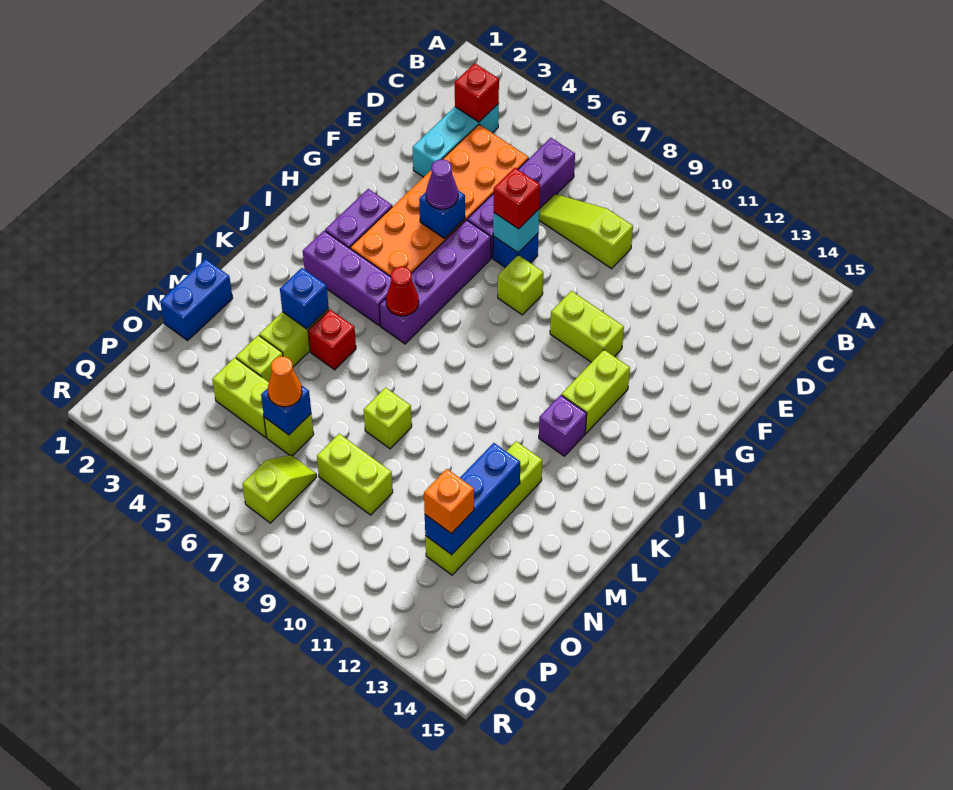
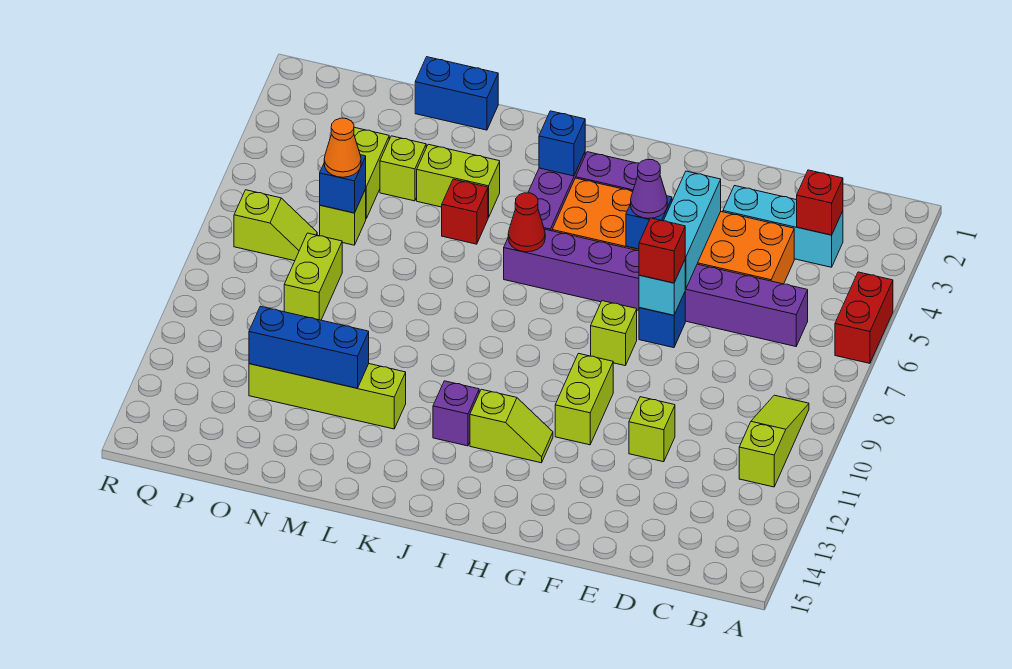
none -> red brick A5:A6 level 1
lime slope D7:D9 level 1 top 9 -> lime slope B9:B11 level 1 top 11
none -> cyan brick F4:F6 level 2
lime brick H12:I12 level 1 -> lime slope H12:I12 level 1 top I
blue brick L4 level 2 -> blue brick J3 level 2
lime brick M8 level 1 -> lime brick E11 level 1
orange brick O12 level 3 -> none

